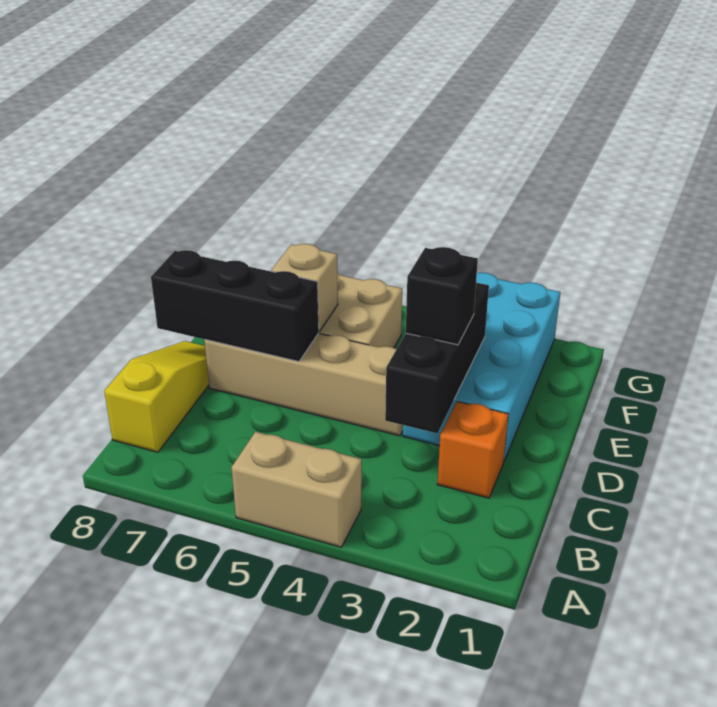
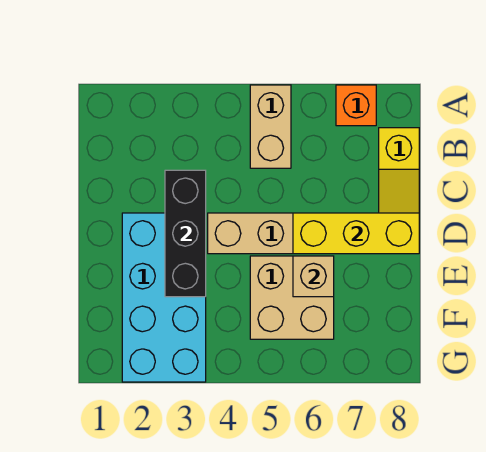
tan brick A4:A5 level 1 -> tan brick A5:B5 level 1
orange brick C2 level 1 -> orange brick A7 level 1
black brick D3 level 3 -> none
black brick D6:D8 level 2 -> yellow brick D6:D8 level 2

